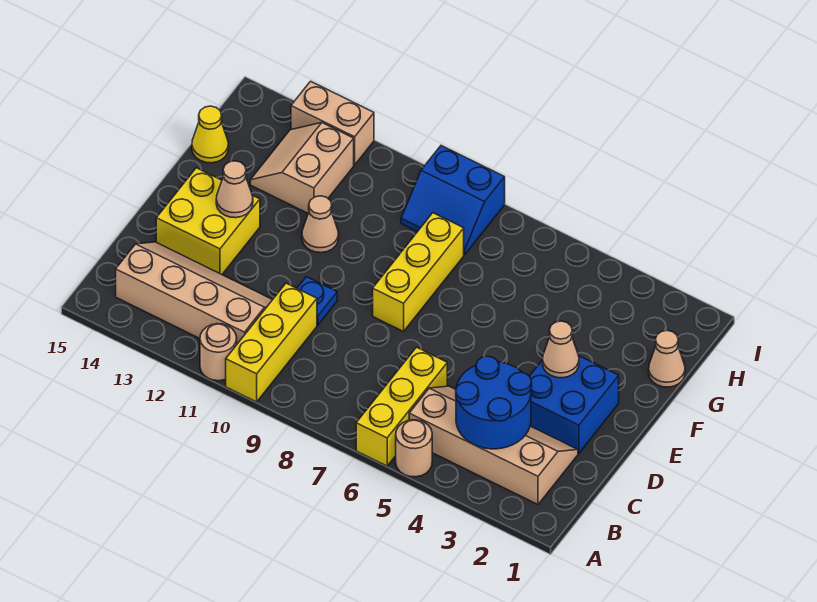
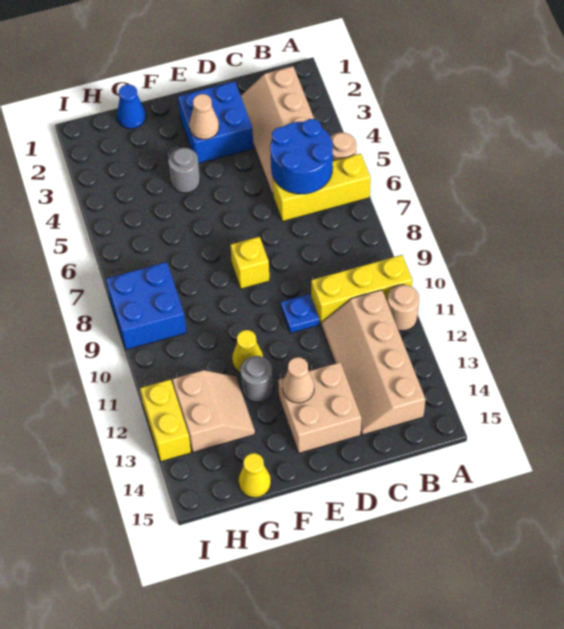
blue round brick B3:C4 level 2 -> blue round brick B5:C6 level 2
yellow brick D13:E14 level 1 -> tan brick D13:E14 level 1
yellow brick E8:G8 level 1 -> yellow brick E8 level 1
none -> grey round brick F4 level 1
tan cone F11 level 1 -> yellow cone F11 level 1
none -> grey round brick F12 level 1
tan cone G1 level 1 -> blue cone G1 level 1
tan slope G12:H13 level 1 top 12 -> tan slope G12:H13 level 1 top H
blue slope H8:I9 level 1 top I -> blue brick H8:I9 level 1
tan brick I12:I13 level 1 -> yellow brick I12:I13 level 1

